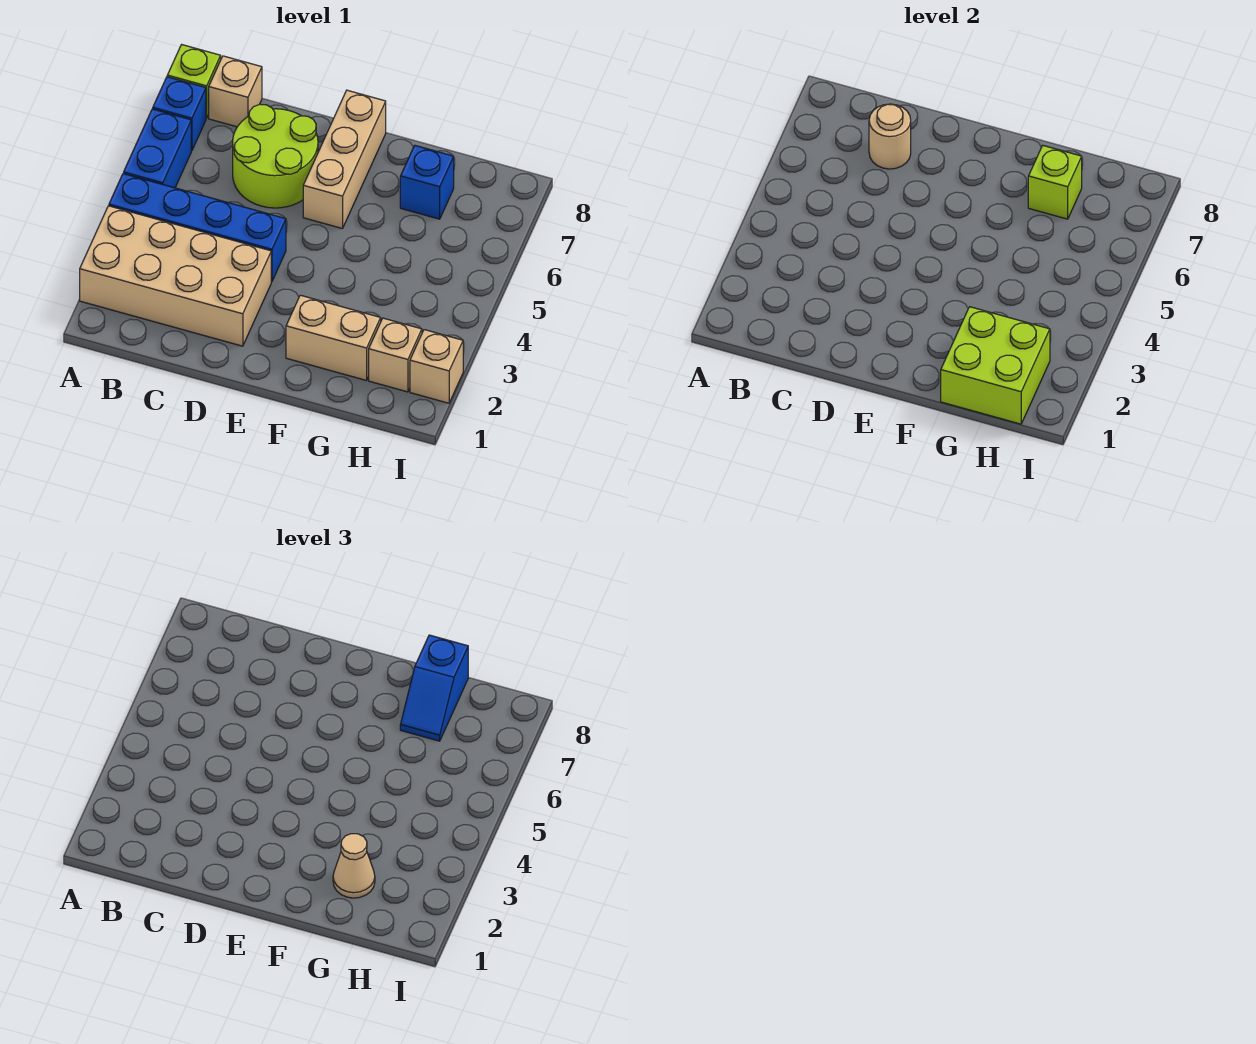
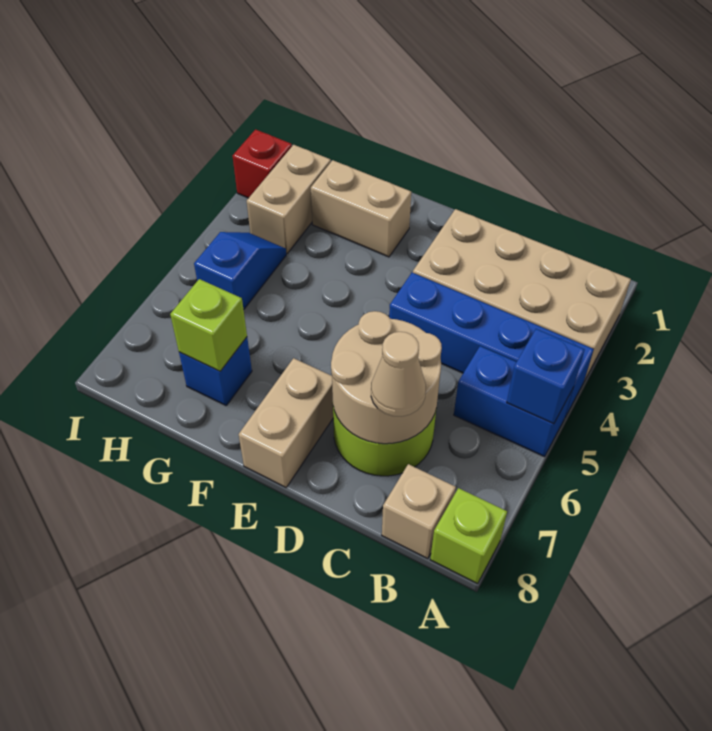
blue brick A5:A6 level 1 -> blue brick A5:B5 level 1
blue brick A7 level 1 -> blue brick A5 level 2
tan round brick C7 level 2 -> tan round brick C6:D7 level 2
tan brick E6:E8 level 1 -> tan brick E7:E8 level 1
lime brick G1:H2 level 2 -> none
tan cone G2 level 3 -> tan cone C7 level 3
blue slope G7:G8 level 3 top 8 -> blue slope H4:H5 level 1 top 5
tan brick H2 level 1 -> tan brick H2:H3 level 1
tan brick I2 level 1 -> red brick I2 level 1

